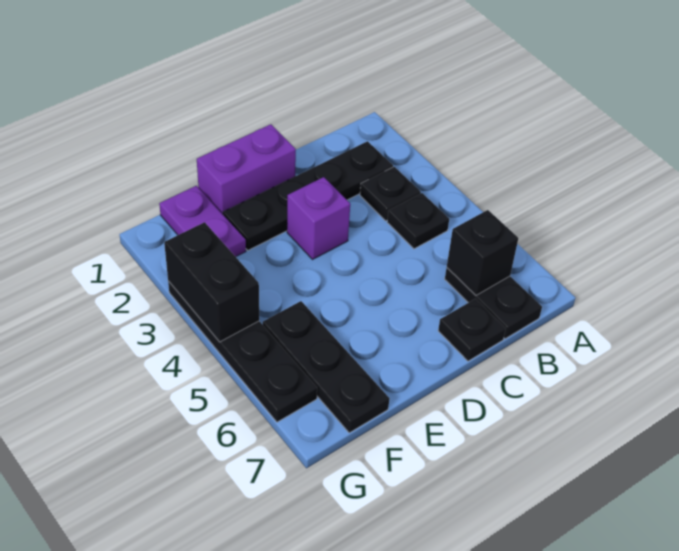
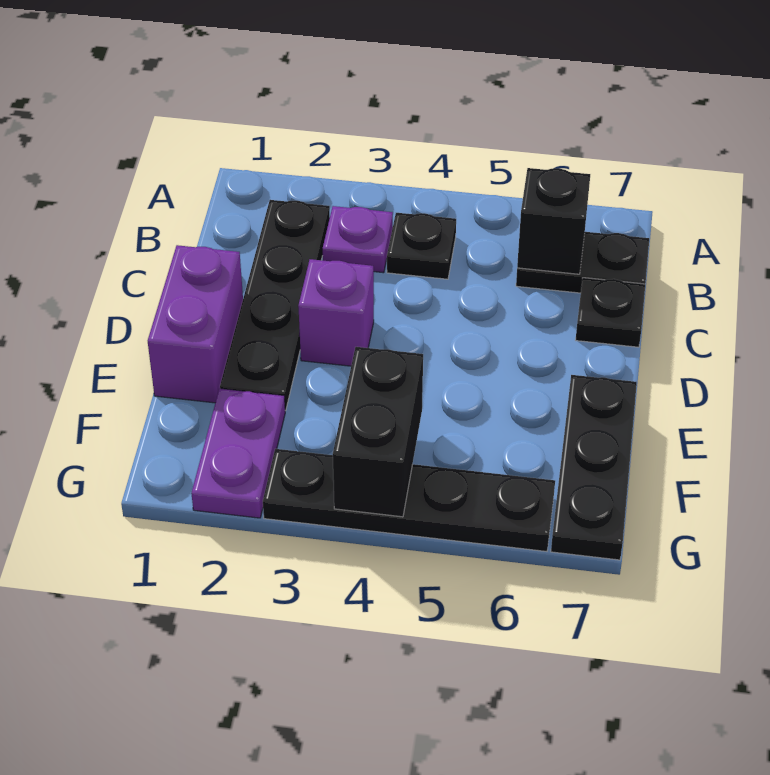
black plate B3 level 1 -> purple plate B3 level 1
purple plate F1:F2 level 1 -> purple plate F2:G2 level 1
black plate F5:F7 level 1 -> black plate E7:G7 level 1
black brick G3:G4 level 2 -> black brick F4:G4 level 2

